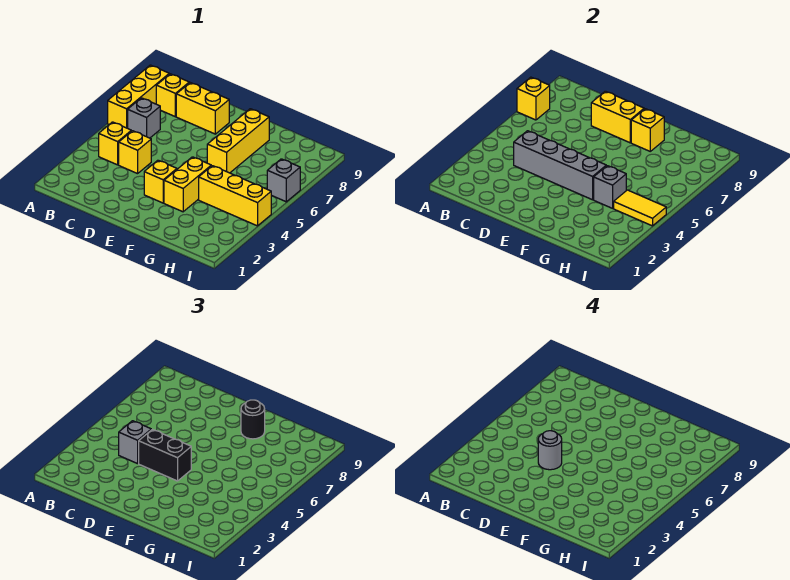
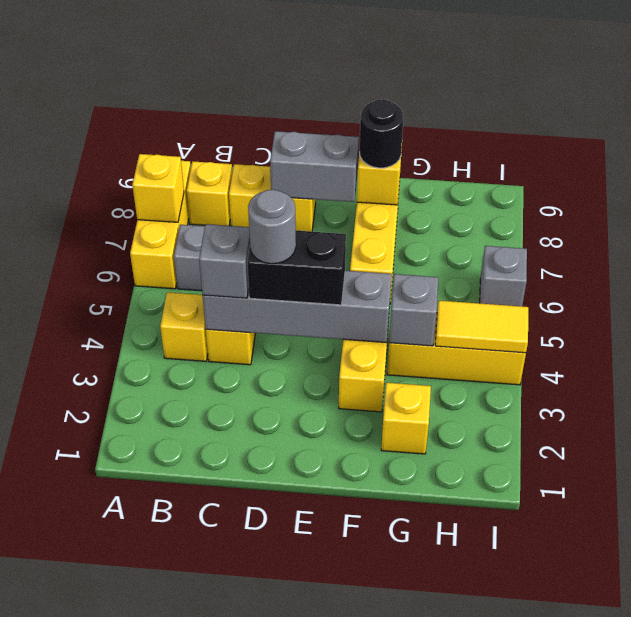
yellow brick D8:E8 level 2 -> grey brick D8:E8 level 2
yellow brick E3 level 1 -> yellow brick G2 level 1

